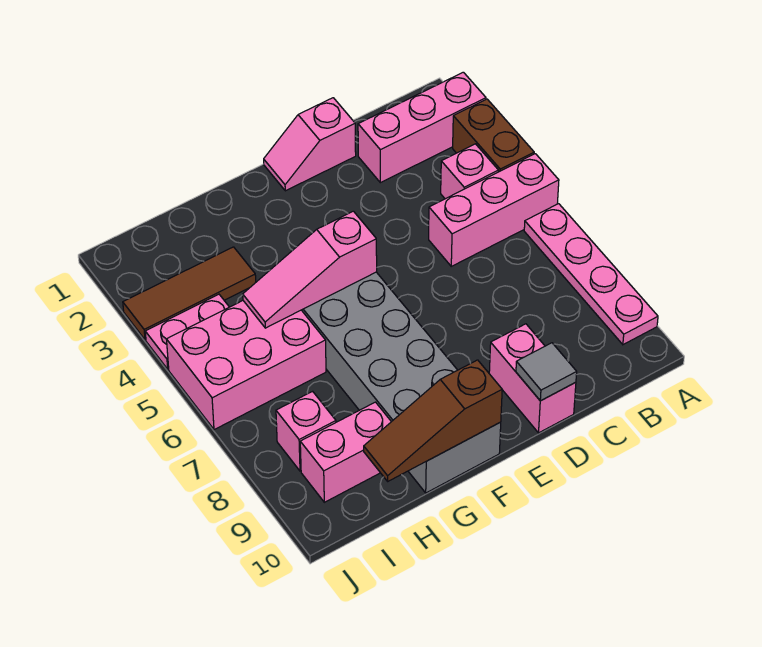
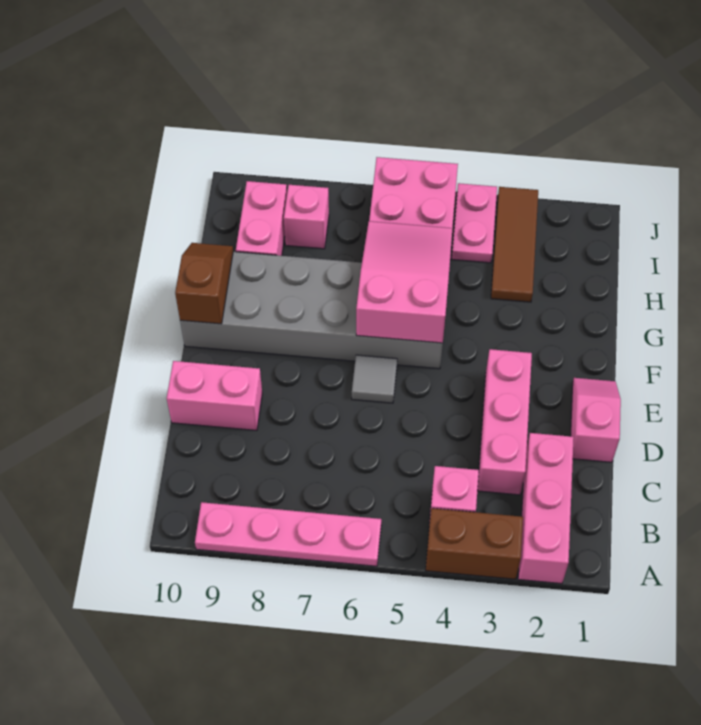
pink brick A5:C5 level 1 -> pink brick C3:E3 level 1
grey tile D10 level 2 -> grey tile E6 level 1
pink slope F5:H5 level 2 top F -> pink slope F5:H6 level 2 top F
brown slope F10:H10 level 2 top F -> brown slope F10:G10 level 2 top F

